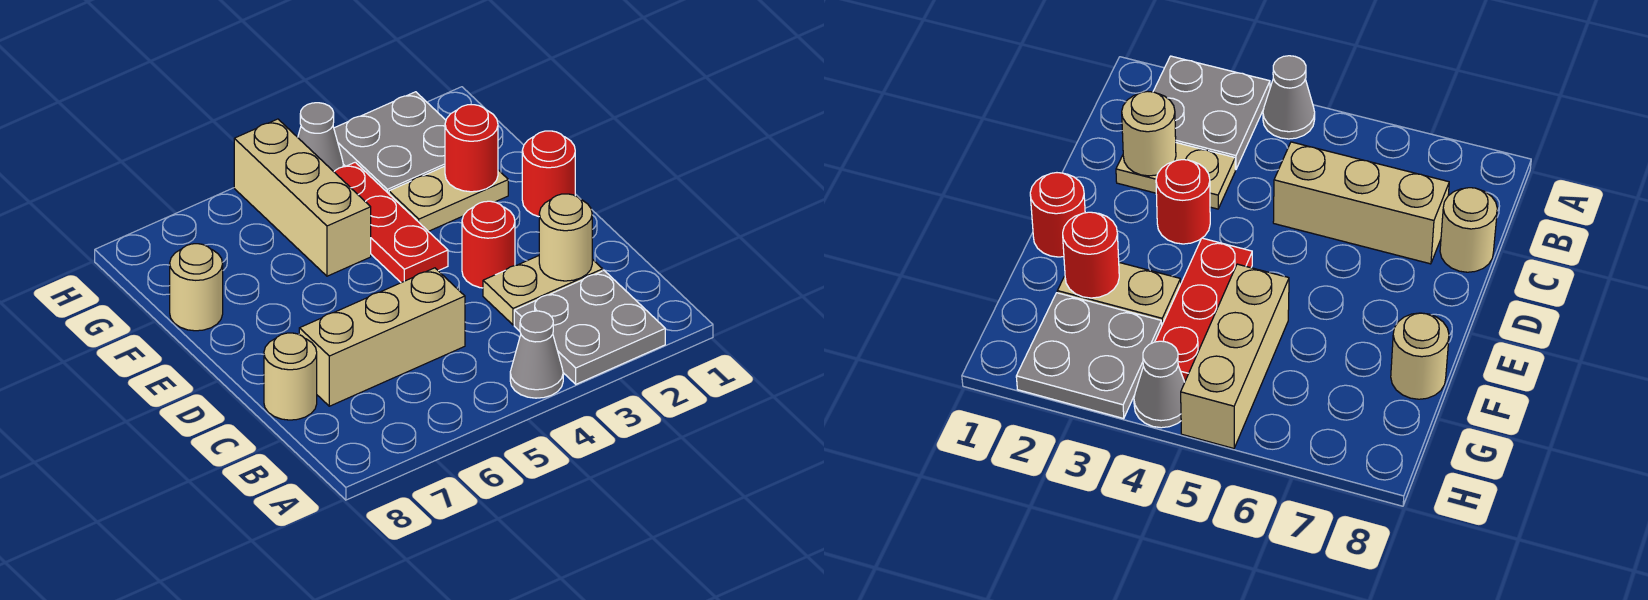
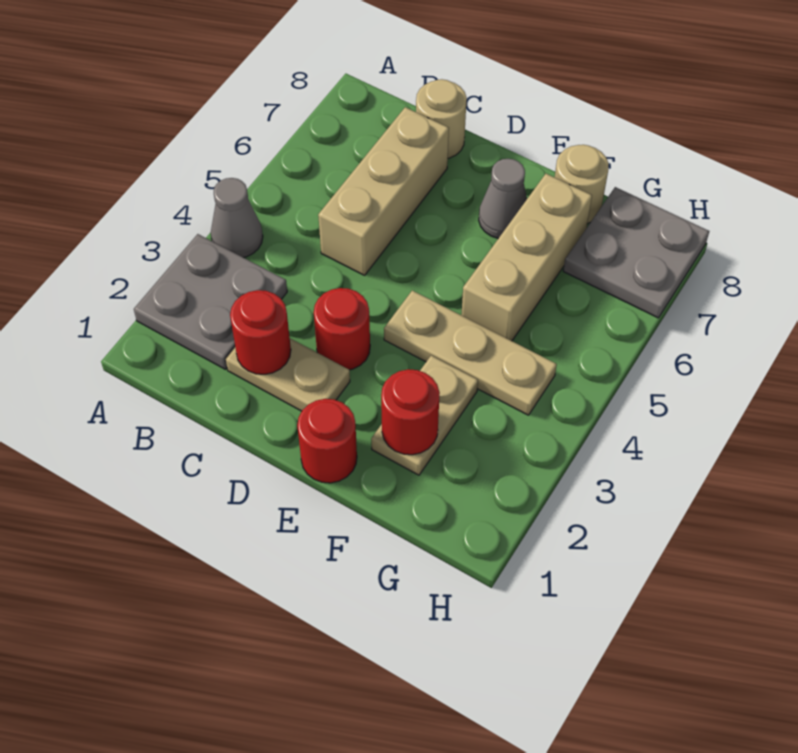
tan plate C2:C3 level 1 -> tan plate C2:D2 level 1
tan round brick C2 level 2 -> red round brick C2 level 2
red plate E4:G4 level 1 -> tan plate E4:G4 level 1
tan brick F5:H5 level 1 -> tan brick F5:F7 level 1
grey plate G2:H3 level 1 -> grey plate G7:H8 level 1
grey cone H4 level 1 -> grey cone E7 level 1

